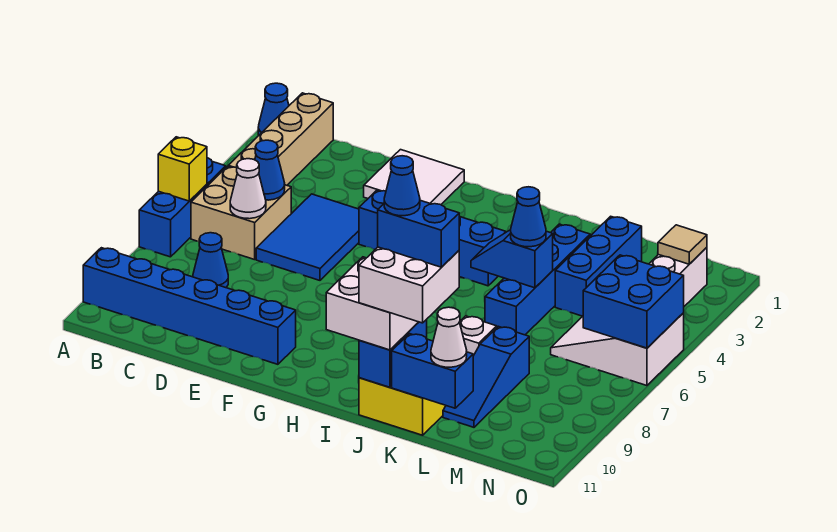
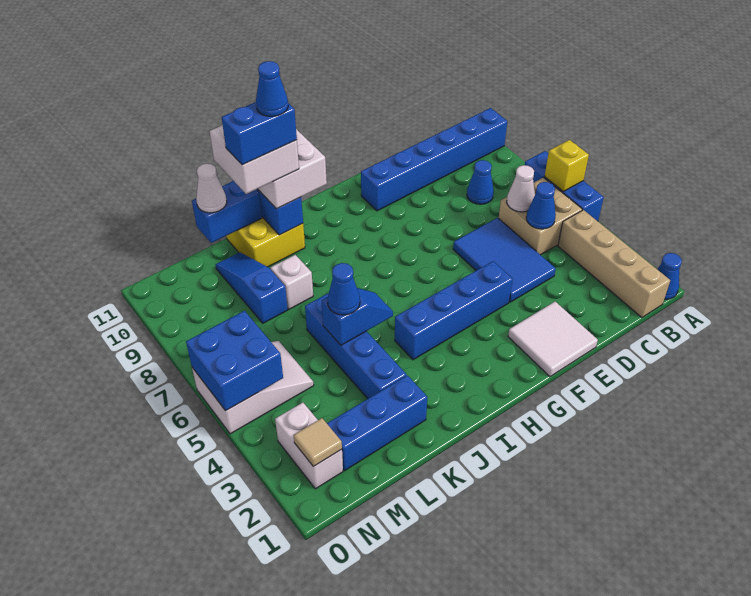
blue brick L2:L4 level 1 -> blue brick K2:M2 level 1

